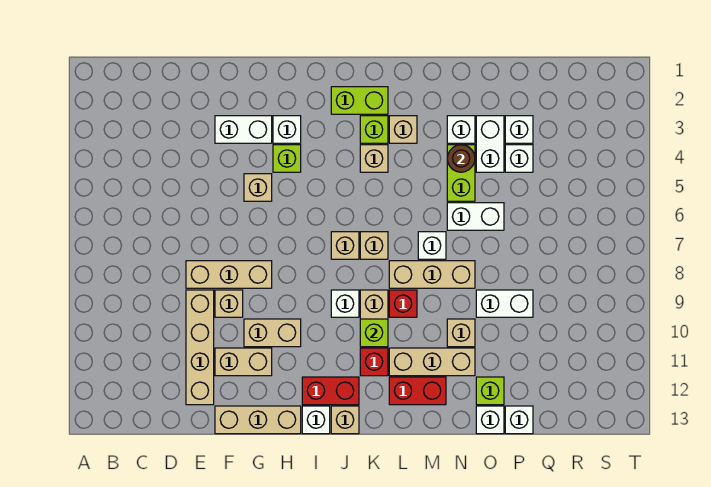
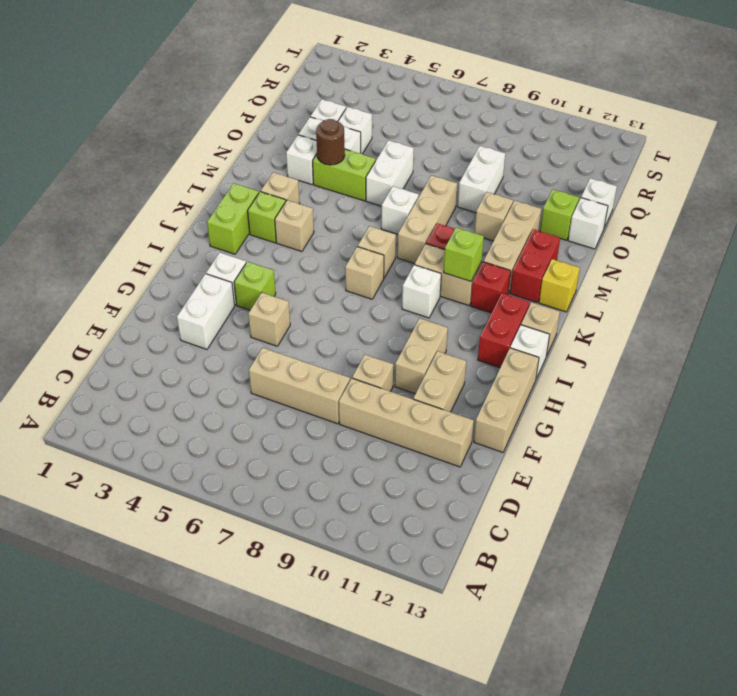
tan brick E8:G8 level 1 -> tan brick E6:E8 level 1
none -> yellow brick L13 level 1

